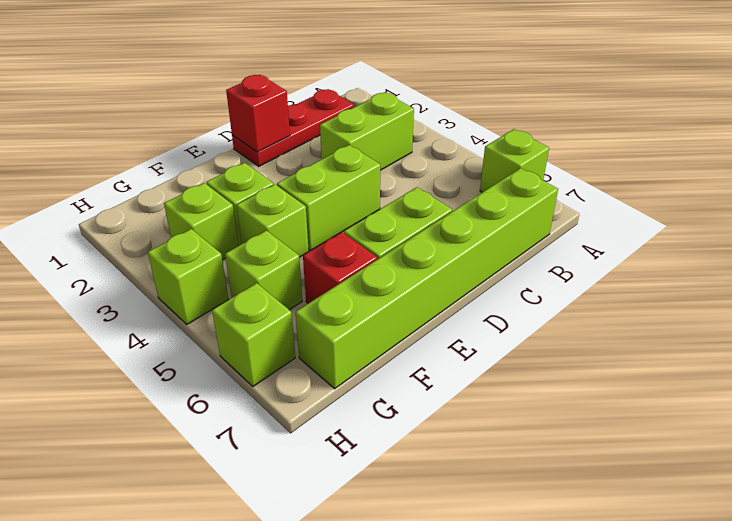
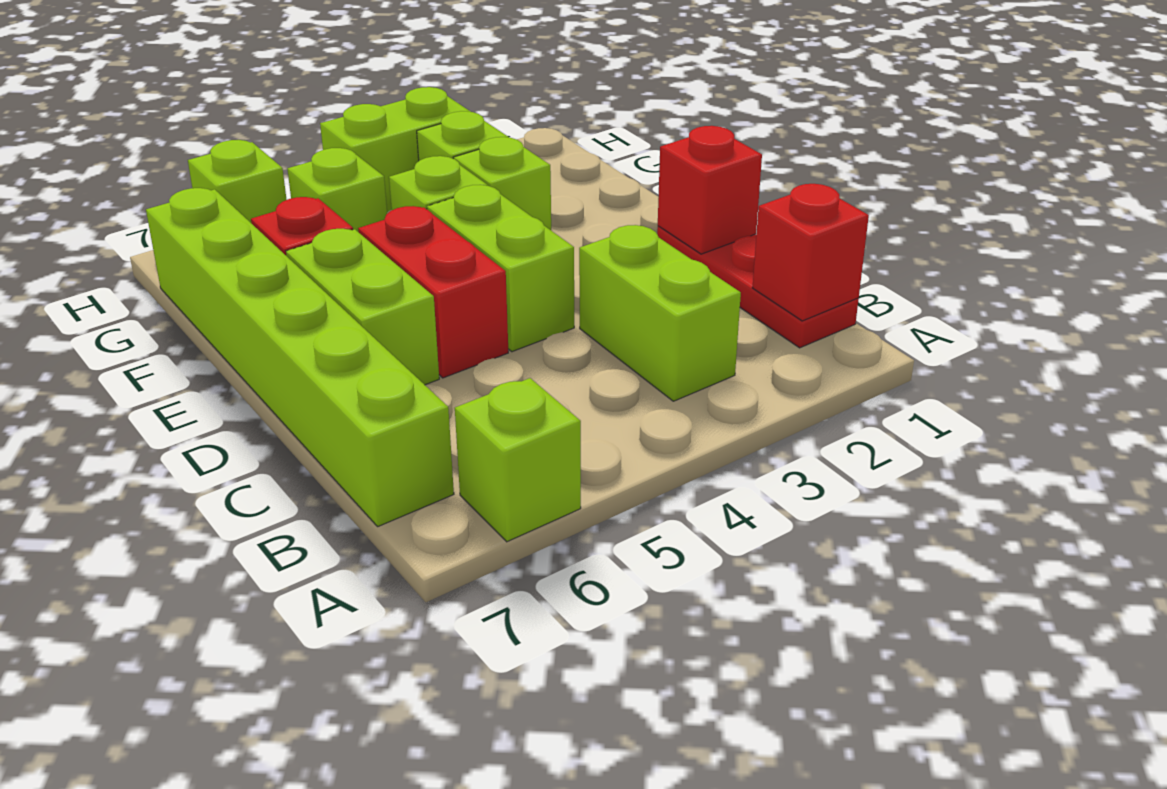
none -> red brick B1 level 2
none -> red brick D5:E5 level 1
lime brick H4 level 1 -> lime brick H3:H4 level 1

